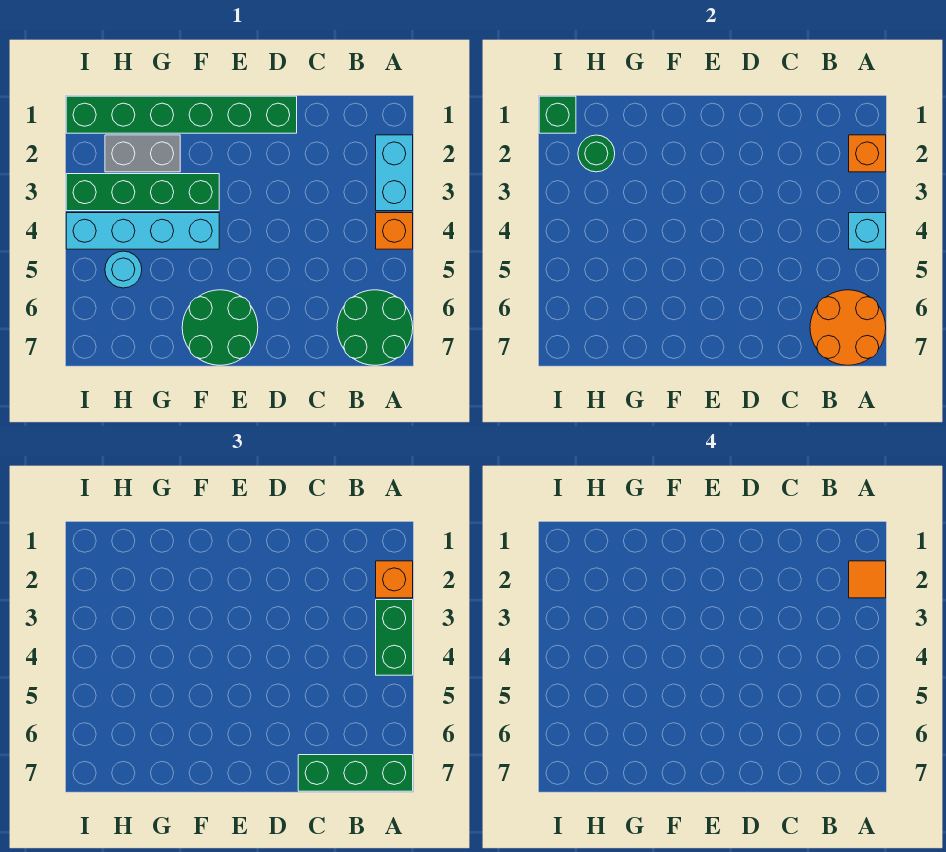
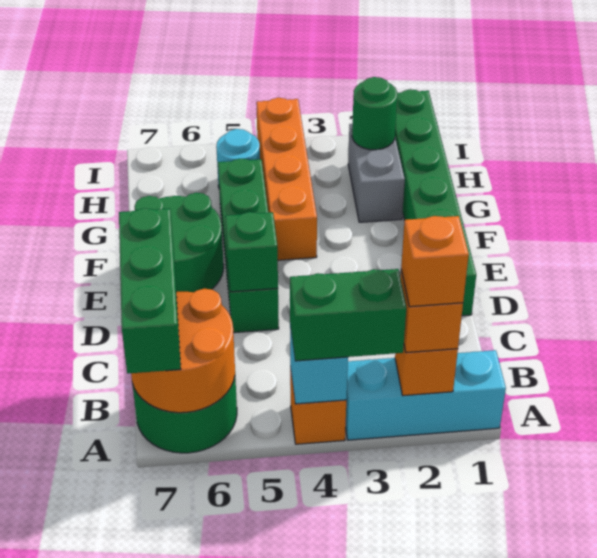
cyan brick A2:A3 level 1 -> cyan brick A1:A3 level 1
orange tile A2 level 4 -> orange brick A2 level 4
green brick F3:I3 level 1 -> green brick D5:G5 level 1
cyan brick F4:I4 level 1 -> orange brick F4:I4 level 1
green brick I1 level 2 -> green brick D5 level 2

